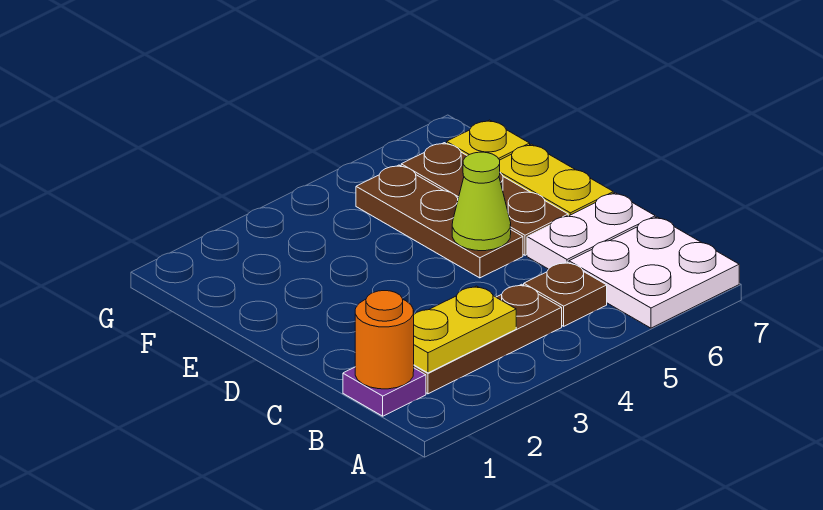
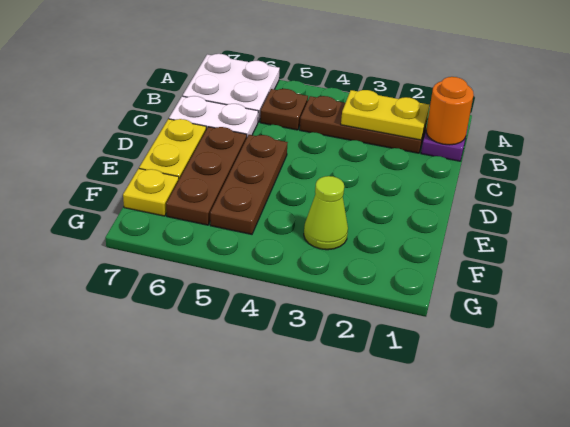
lime cone D5 level 2 -> lime cone F3 level 1

